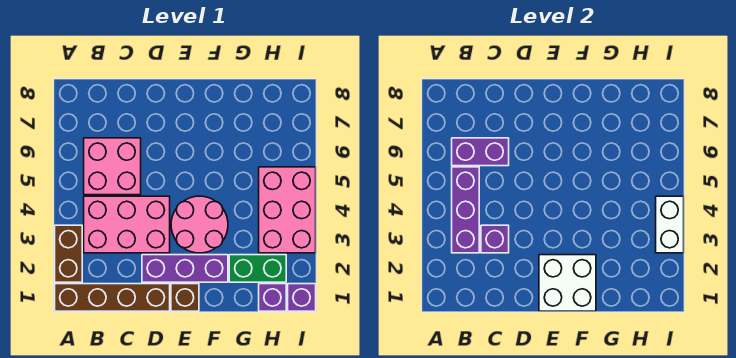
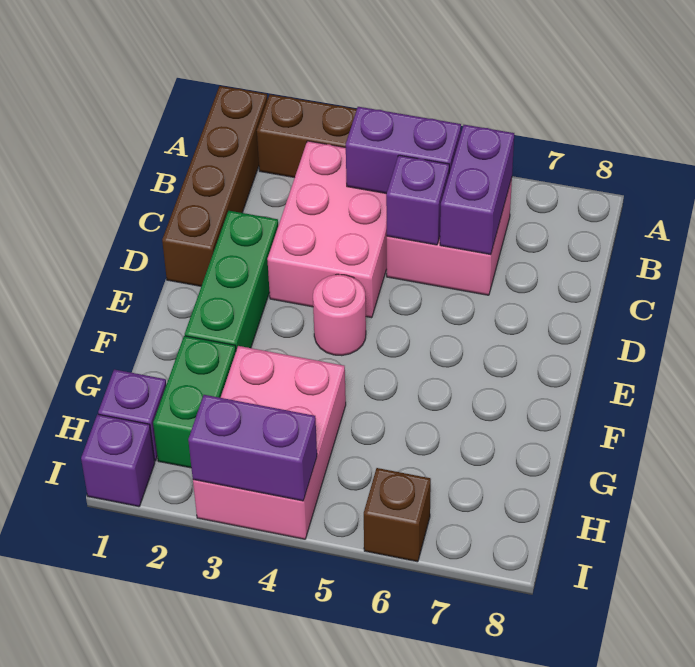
purple brick B3:B5 level 2 -> purple brick B4:B5 level 2
purple brick C3 level 2 -> purple brick C5 level 2
purple brick D2:F2 level 1 -> green brick D2:F2 level 1
brown brick E1 level 1 -> brown brick I6 level 1
white brick E1:F2 level 2 -> none
pink round brick E3:F4 level 1 -> pink round brick E4 level 1
pink brick H3:I5 level 1 -> pink brick G3:I4 level 1
white brick I3:I4 level 2 -> purple brick I3:I4 level 2

